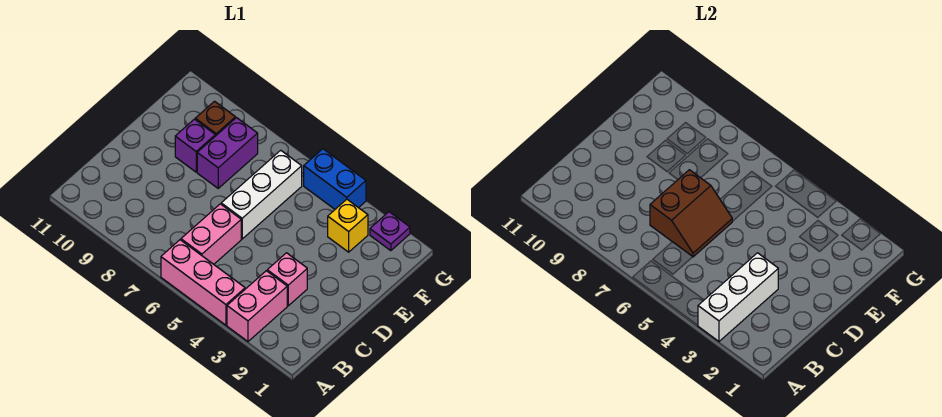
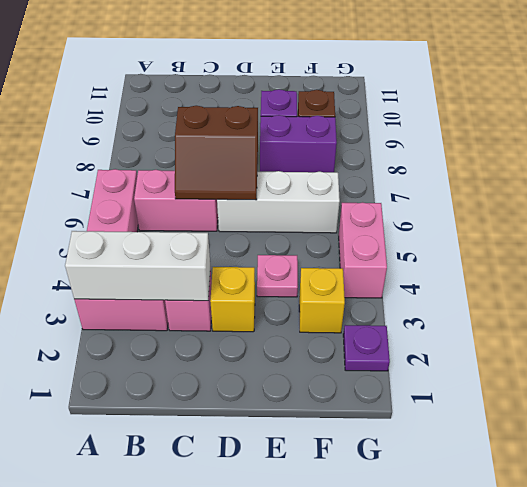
none -> yellow brick D3 level 1
none -> pink plate E4 level 1
blue brick G4:G5 level 1 -> pink brick G4:G5 level 1

